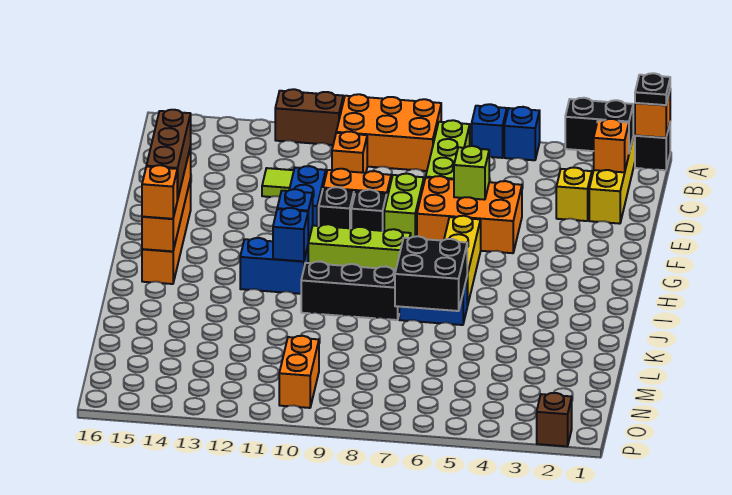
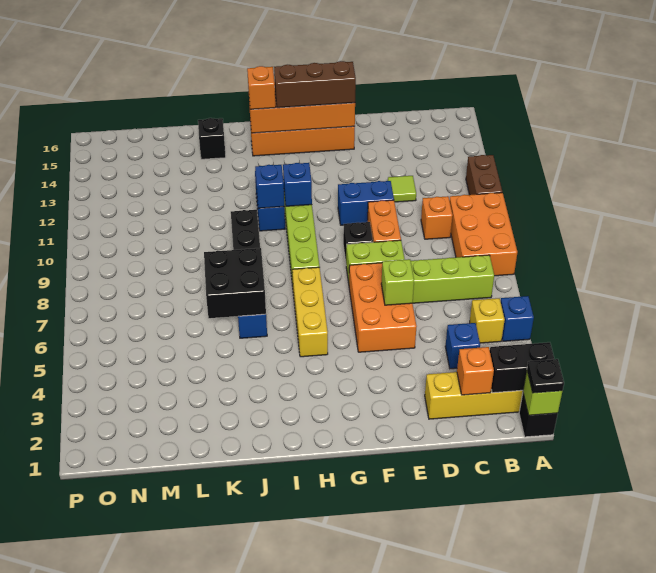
orange brick A1 level 2 -> lime brick A1 level 2
blue brick A6 level 1 -> blue brick C4 level 1
black brick B2:B3 level 2 -> black brick A2:B2 level 2
yellow brick D3 level 1 -> yellow brick B5 level 1
black brick F10 level 1 -> black brick K15 level 1
yellow brick G6:I6 level 1 -> yellow brick H5:H7 level 1
orange brick N10:O10 level 1 -> none
brown brick P2 level 1 -> none

